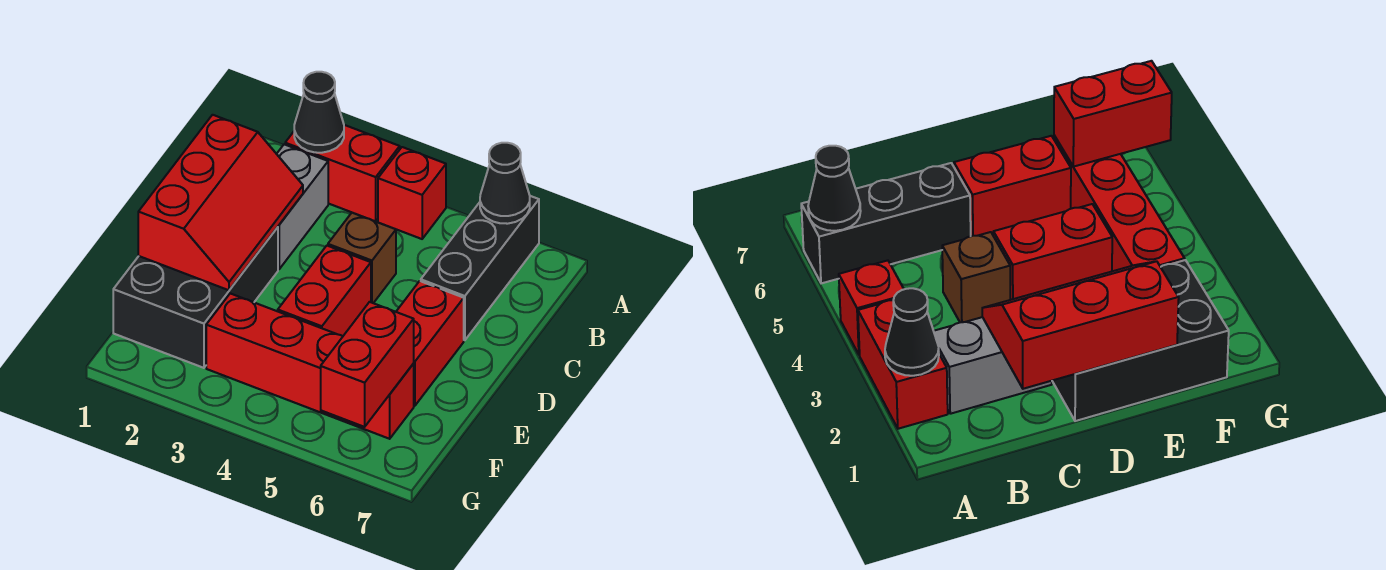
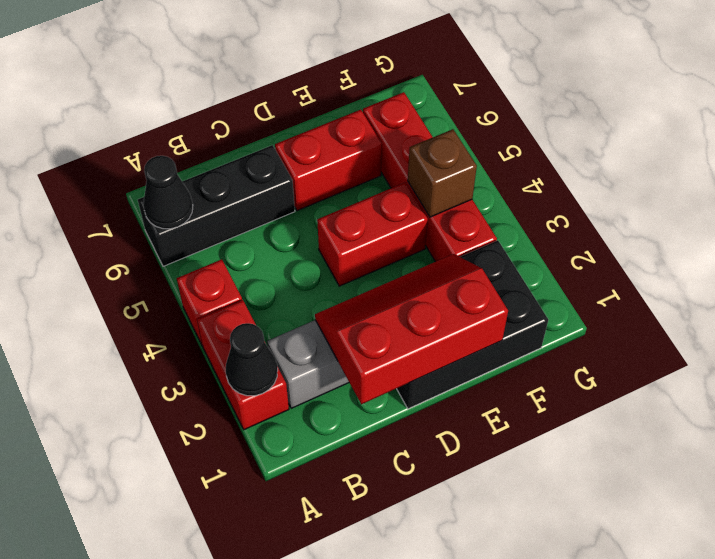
brown brick C4 level 1 -> brown brick F4 level 2
red brick F6:G6 level 2 -> none

